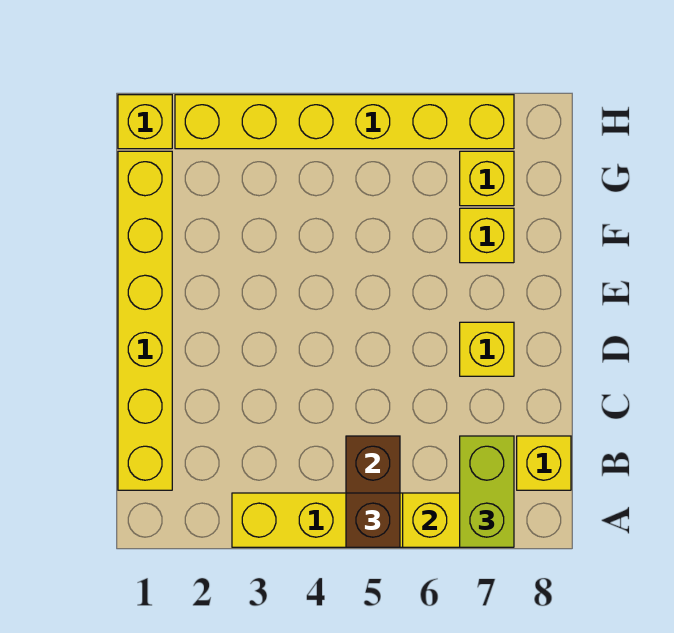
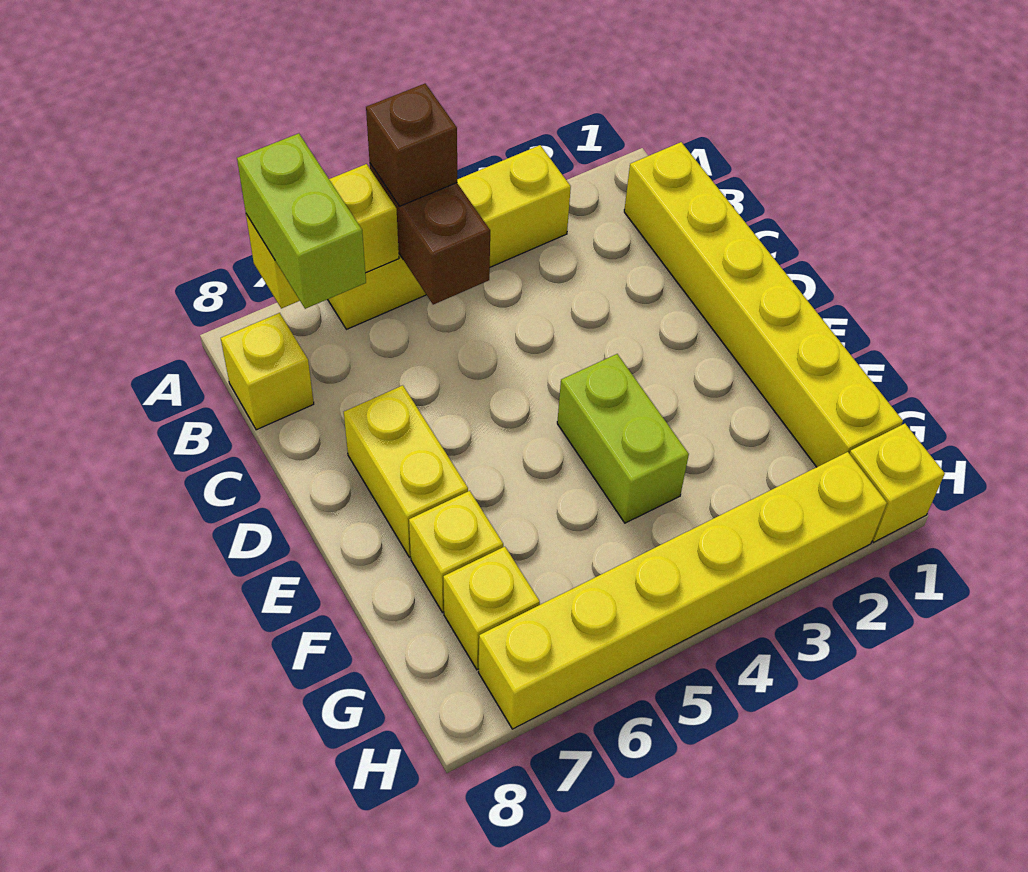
yellow brick D7 level 1 -> yellow brick D7:E7 level 1
none -> lime brick E4:F4 level 1

